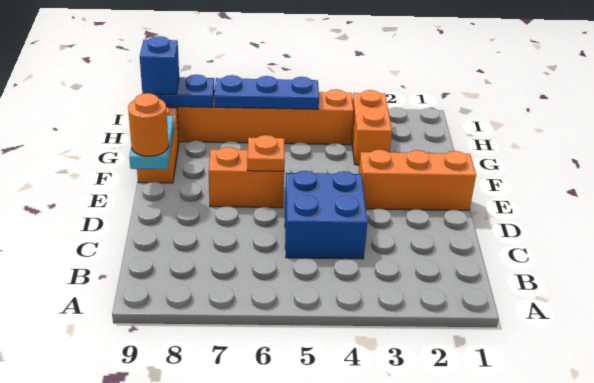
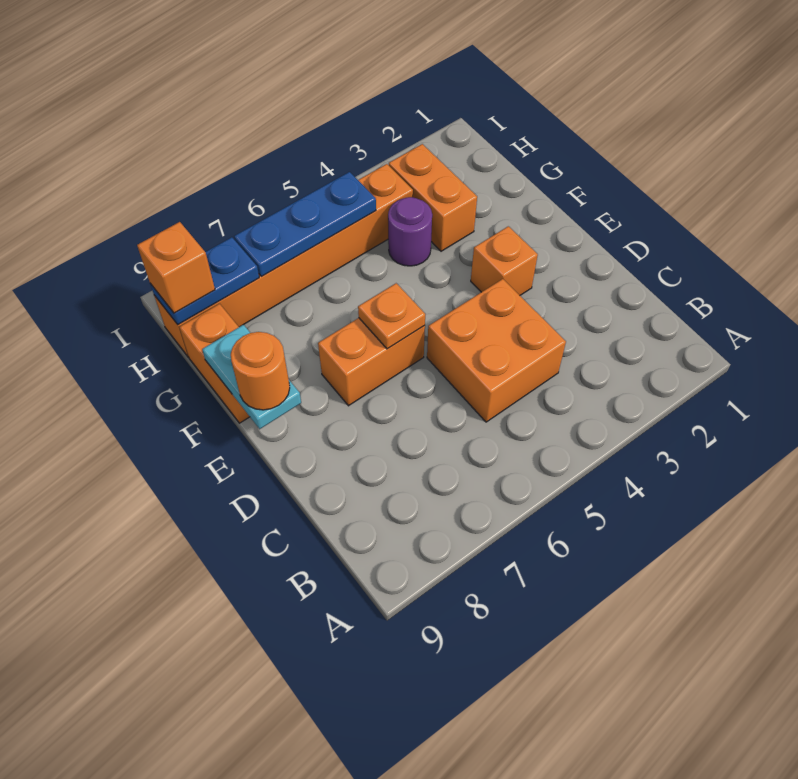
blue brick C4:D5 level 1 -> orange brick C4:D5 level 1
orange brick E1:E3 level 1 -> orange brick E3 level 1
none -> purple round brick G4 level 1
blue brick H9 level 3 -> orange brick H9 level 3

